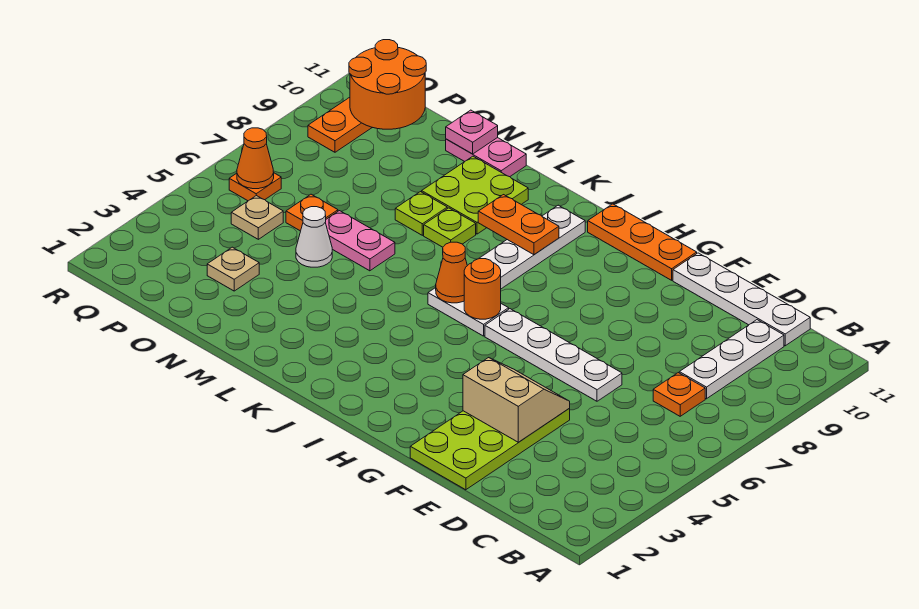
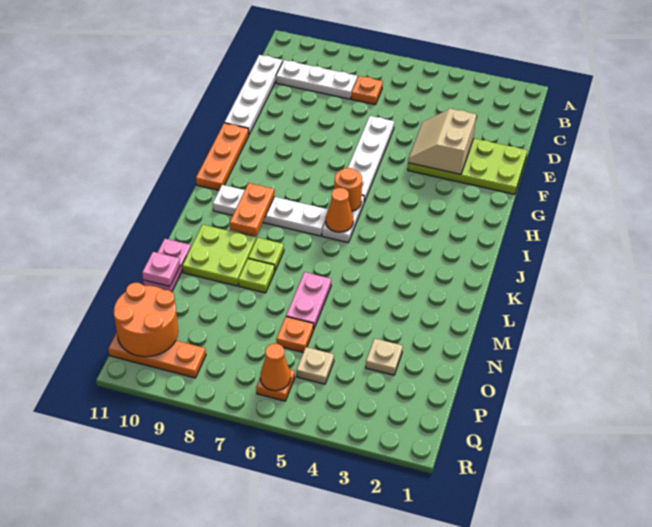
white cone N5 level 1 -> none

